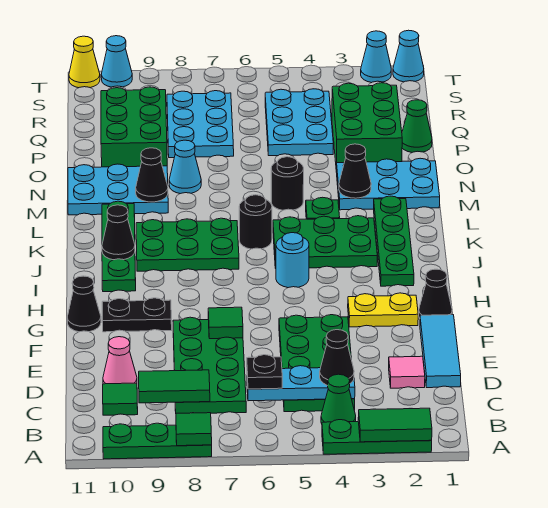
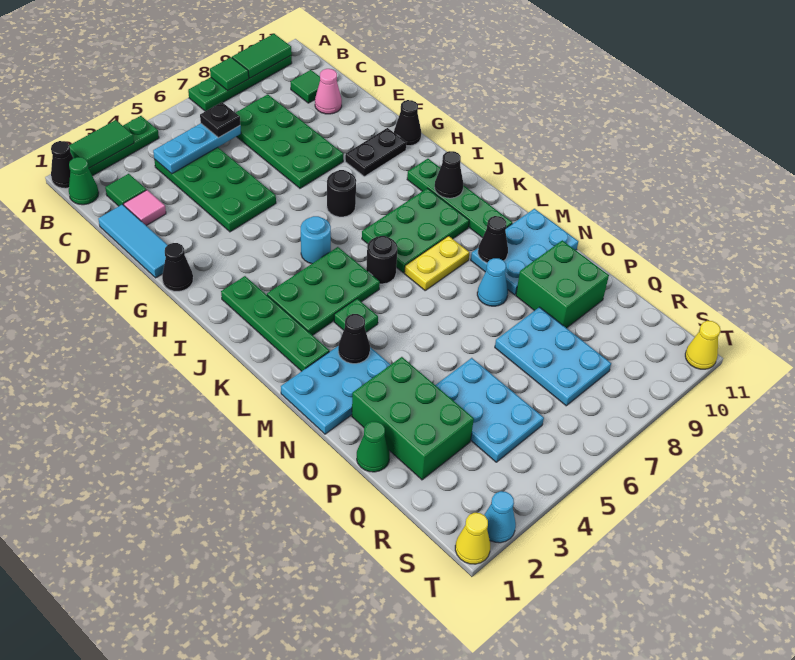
green plate A8:A10 level 1 -> green plate A7:A10 level 1
green cone B4 level 1 -> green cone B1 level 1
black cone C4 level 3 -> black cone A1 level 1
green tile C8:C9 level 2 -> green tile A9:A10 level 2
green tile F7 level 2 -> green tile C2 level 1
yellow plate G2:G3 level 1 -> yellow plate L7:L8 level 1
black round brick M5 level 1 -> black round brick H7 level 1
green brick O9:Q10 level 1 -> green brick O9:P10 level 1
cyan cone T1 level 1 -> yellow cone T1 level 1
cyan cone T10 level 1 -> none

